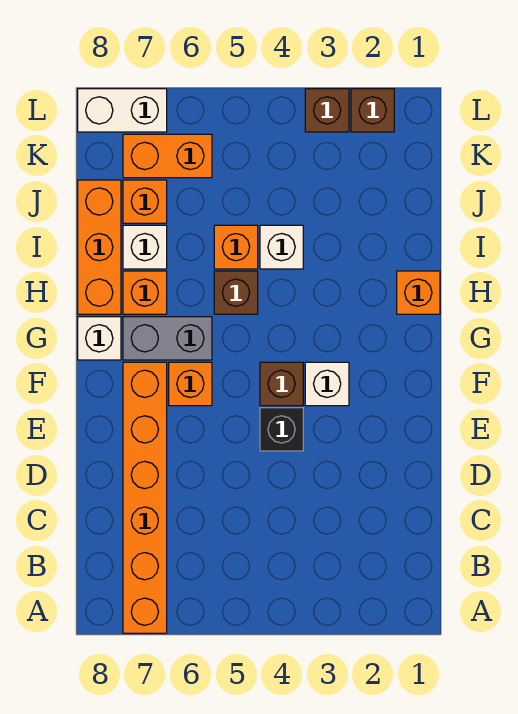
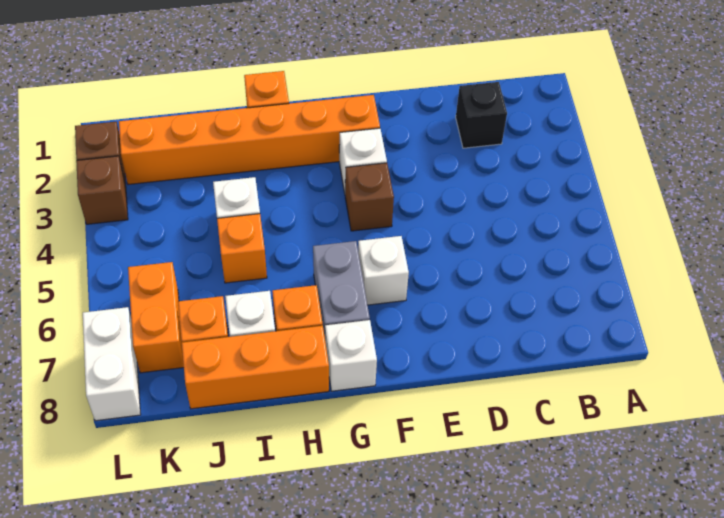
orange brick A7:F7 level 1 -> orange brick F2:K2 level 1
black brick E4 level 1 -> black brick C2 level 1
orange brick F6 level 1 -> white brick F6 level 1
brown brick H5 level 1 -> none

